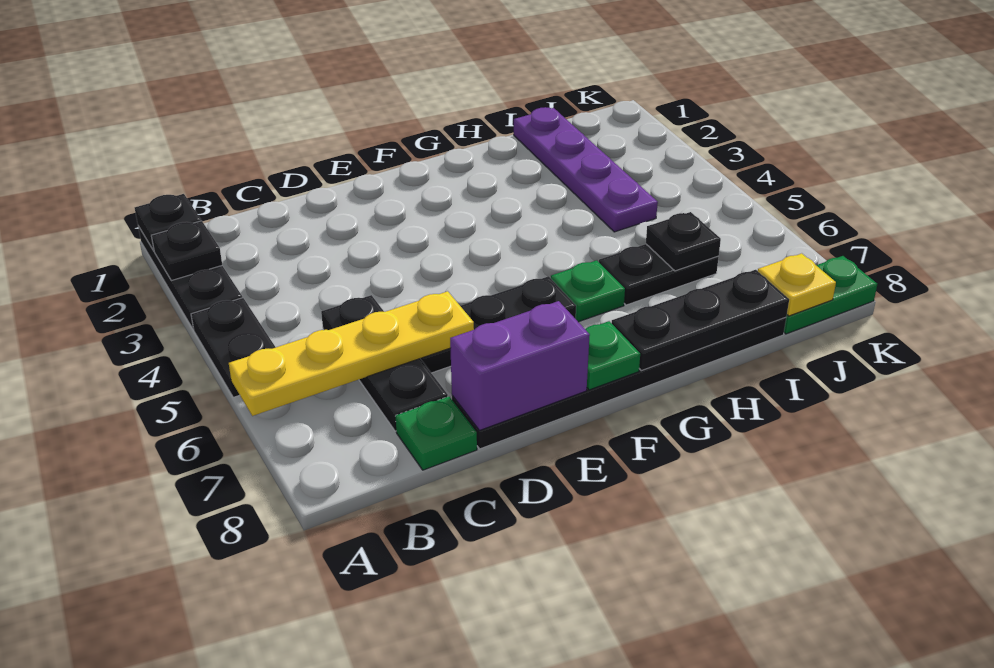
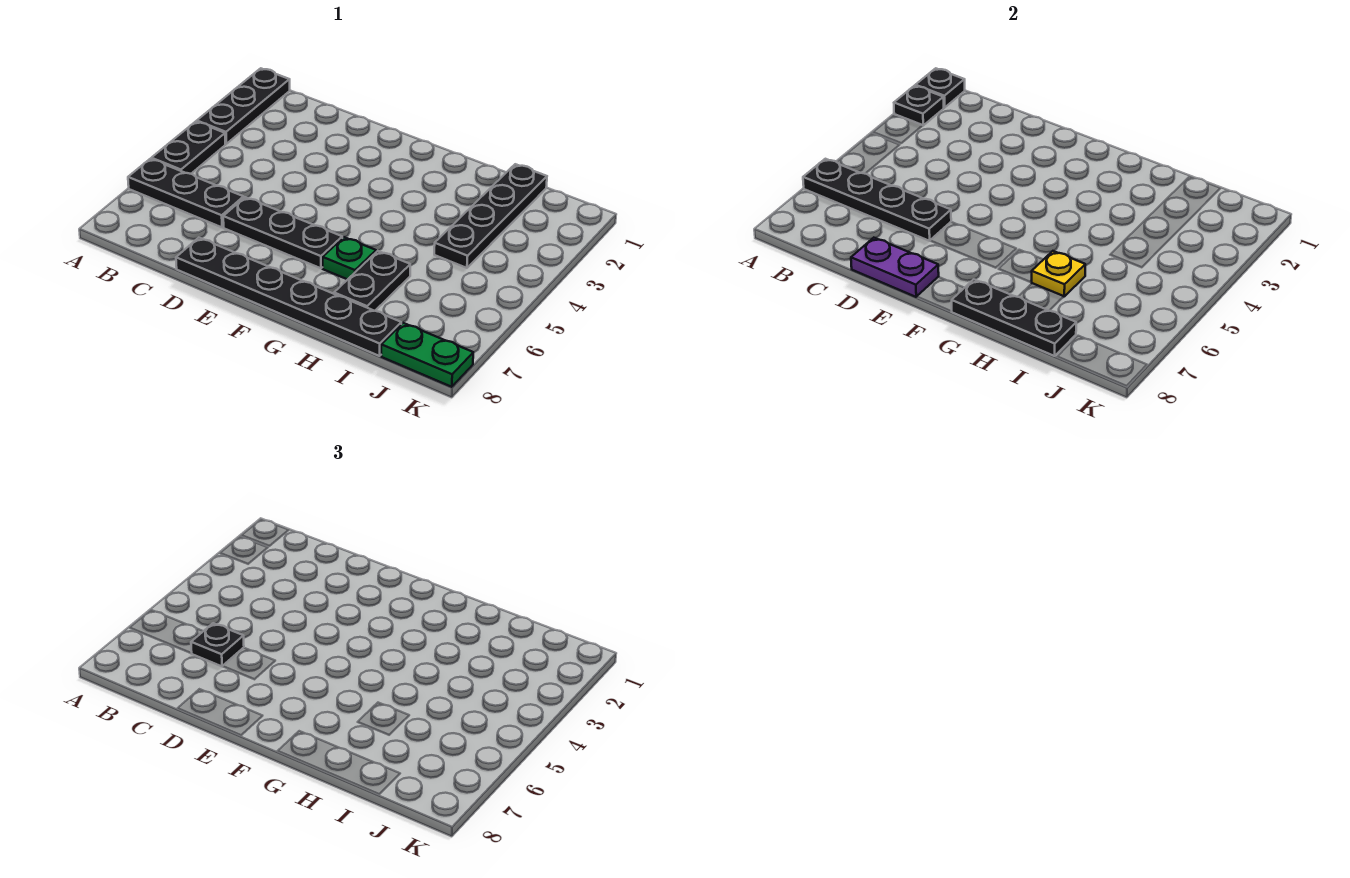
yellow plate A6:D6 level 2 -> black plate A6:D6 level 2
black plate C5:C7 level 1 -> black plate A6:C6 level 1
green plate C8 level 1 -> none
purple brick D8:E8 level 2 -> purple plate D8:E8 level 2
green plate F8 level 2 -> none
black plate H6:I6 level 1 -> black plate H6:H7 level 1
purple plate I1:I4 level 1 -> black plate I1:I4 level 1
black plate I6 level 2 -> black plate C6 level 3
yellow plate J8 level 2 -> yellow plate H6 level 2

